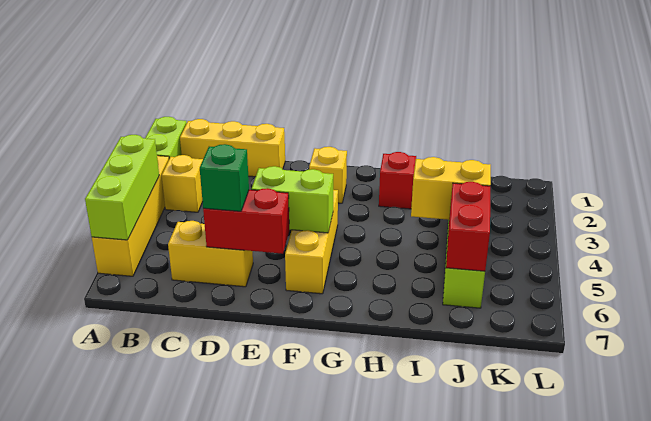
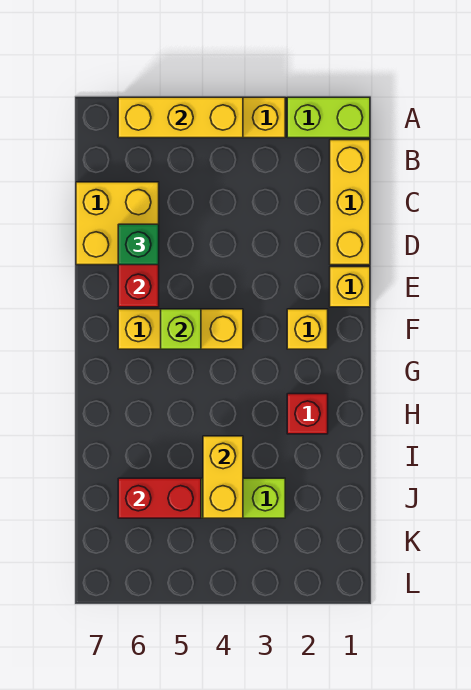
lime brick A4:A6 level 2 -> yellow brick A4:A6 level 2
yellow brick B3 level 1 -> yellow brick E1 level 1
yellow brick C6:D6 level 1 -> yellow brick C6:D7 level 1
lime brick E5:F5 level 2 -> lime brick F5 level 2

